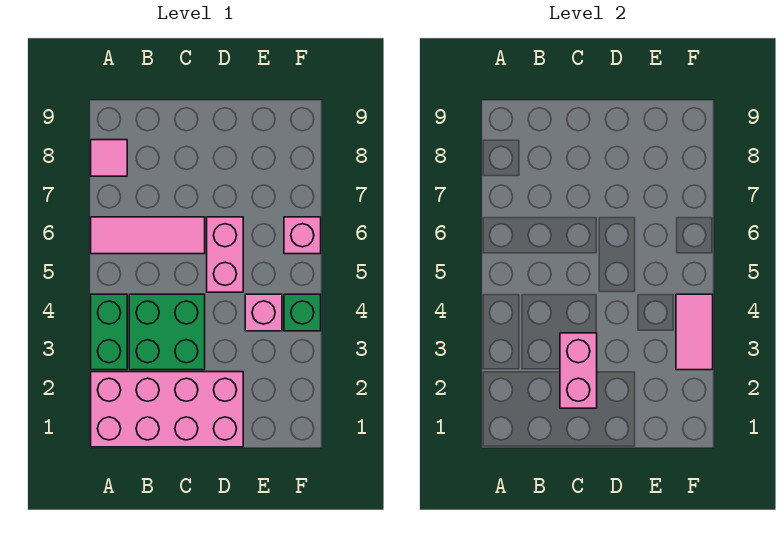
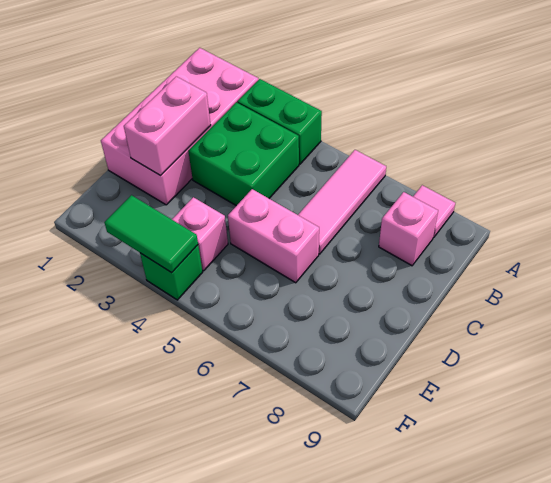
pink brick C2:C3 level 2 -> pink brick C2:D2 level 2
pink tile F3:F4 level 2 -> green tile F3:F4 level 2
pink brick F6 level 1 -> pink brick B8 level 1

